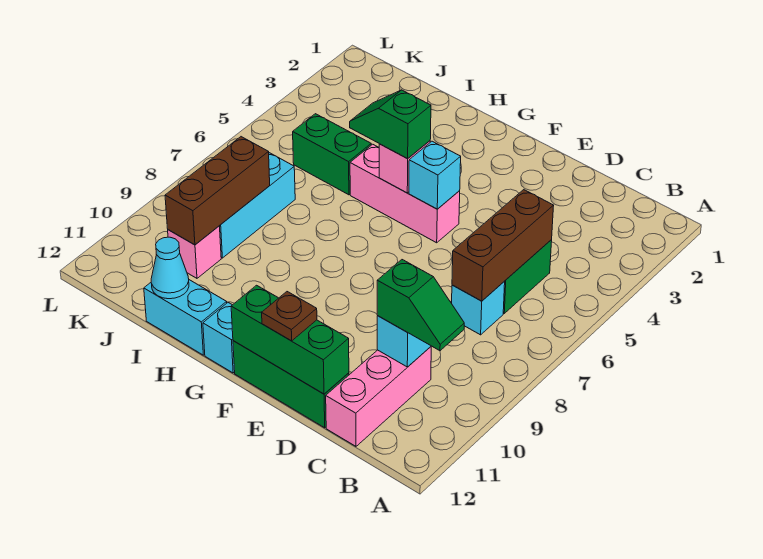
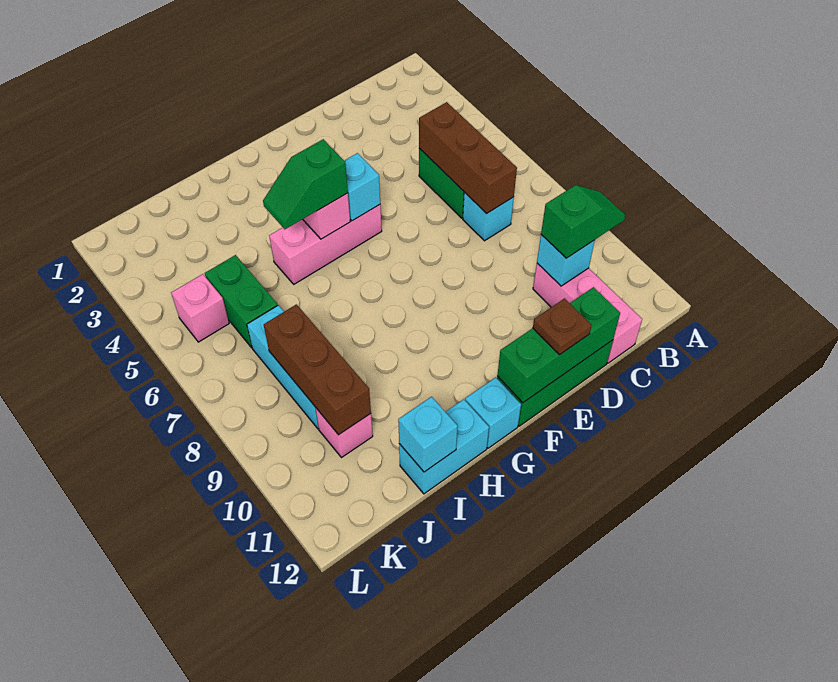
green brick I5:J5 level 1 -> green brick J5:J6 level 1
cyan cone I12 level 2 -> cyan brick I12 level 2
none -> pink brick K5 level 1

